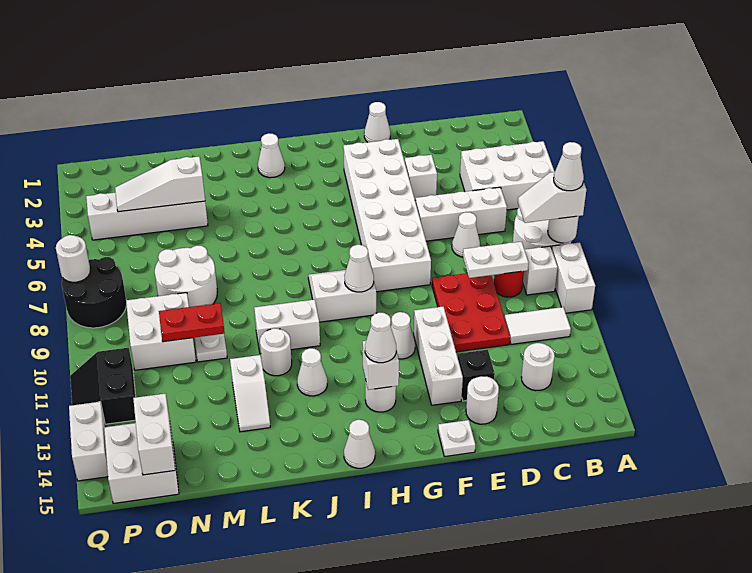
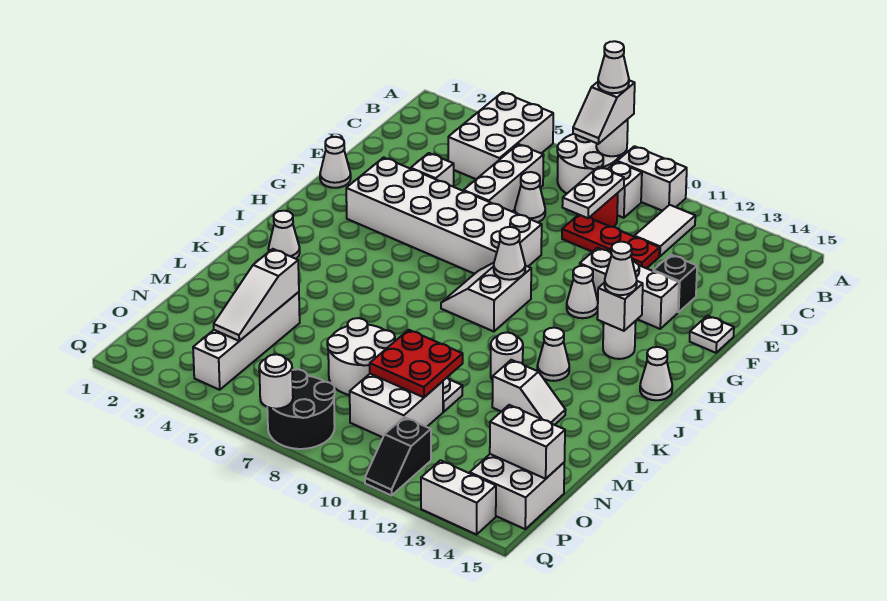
white round brick C13 level 1 -> none
red plate D9:E11 level 1 -> red plate D9:D11 level 1
white round brick E14 level 1 -> none
white brick J10:K10 level 1 -> none
red plate M10:N10 level 2 -> red plate M9:N10 level 2
black slope P11:Q12 level 1 top P -> black slope P11:Q11 level 1 top P

